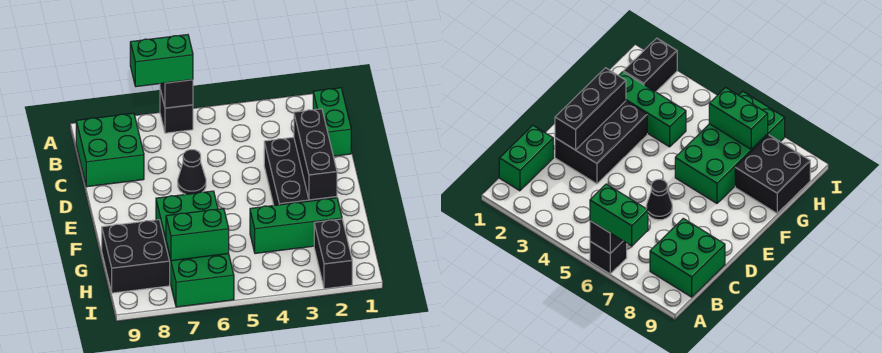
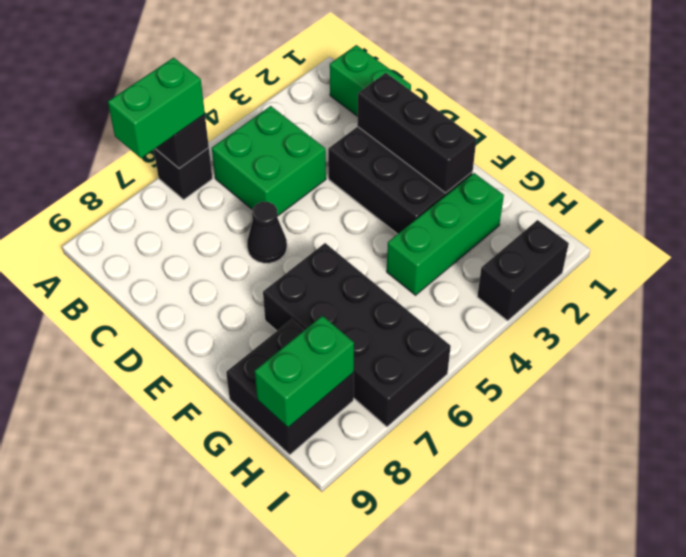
green brick B8:C9 level 1 -> green brick B4:C5 level 1
green brick F6:I7 level 1 -> black brick F6:I7 level 1
black brick H2:I2 level 1 -> black brick I2:I3 level 1
green brick H6:H7 level 2 -> green brick H8:H9 level 2

